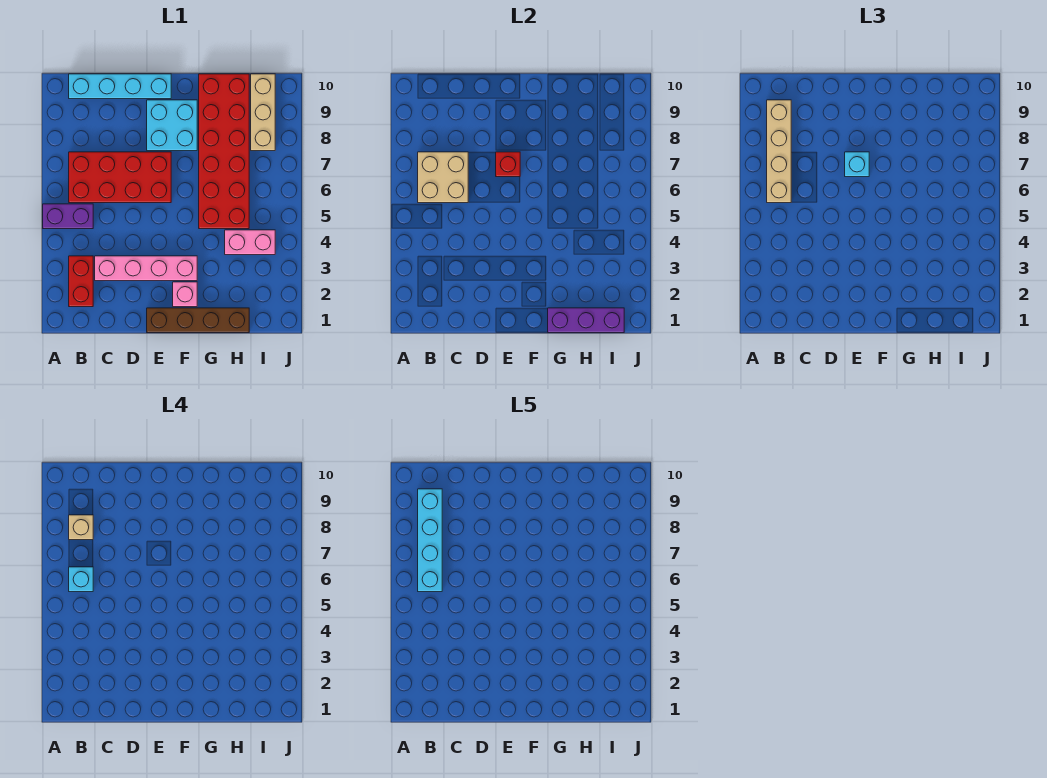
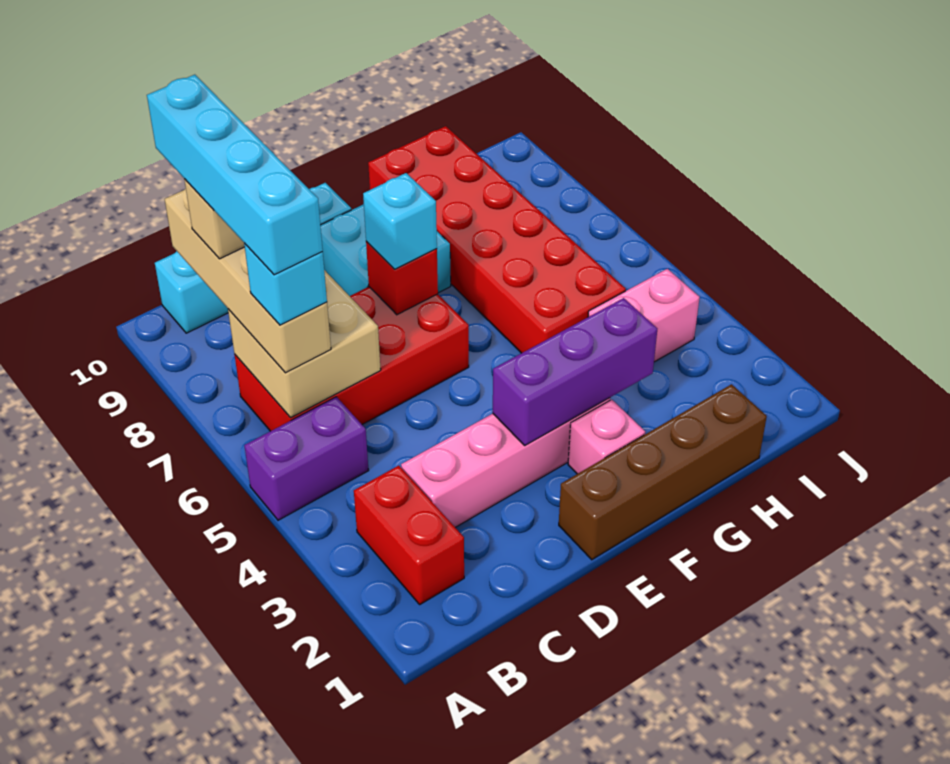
purple brick G1:I1 level 2 -> purple brick E3:G3 level 2
tan brick I8:I10 level 1 -> none

